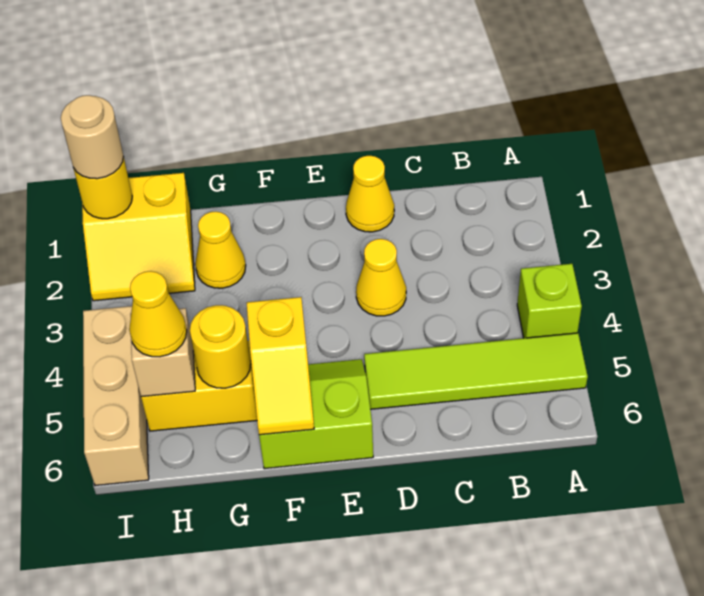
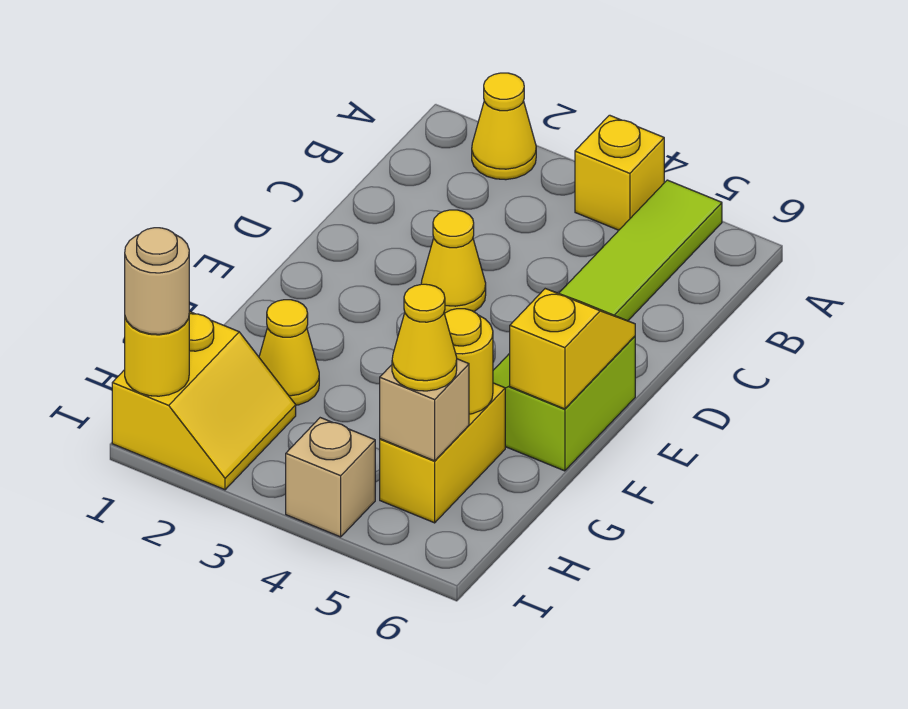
lime brick A4 level 1 -> yellow brick A4 level 1
yellow cone D1 level 1 -> yellow cone A2 level 1
yellow slope F5:F6 level 2 top 5 -> yellow slope E6:F6 level 2 top F
tan brick I4:I6 level 1 -> tan brick I4 level 1

